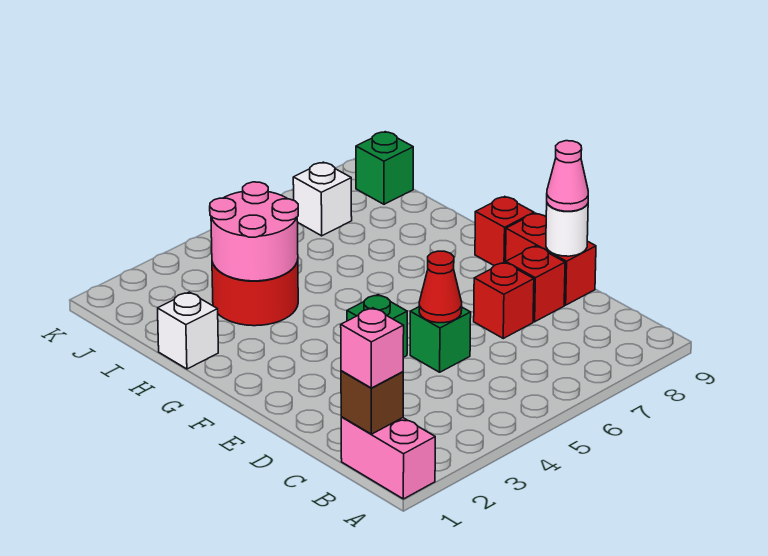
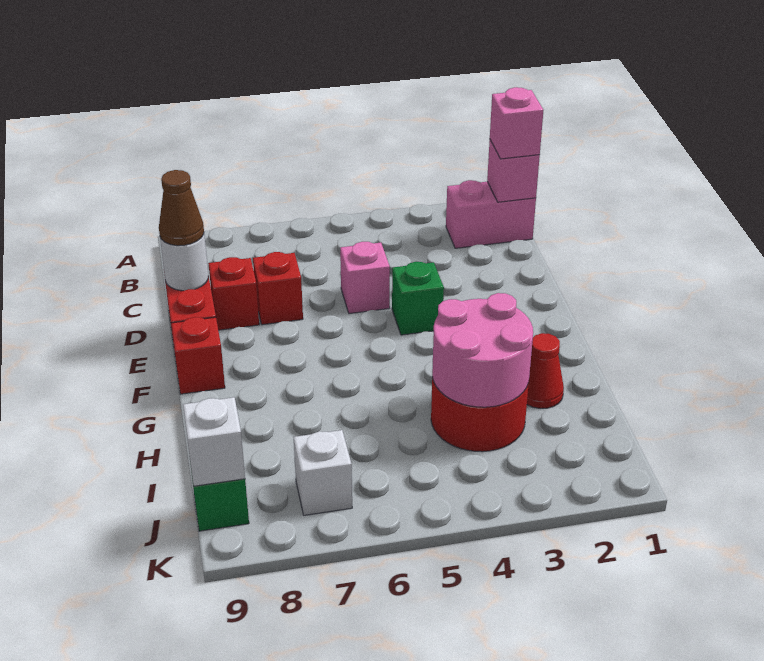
pink brick A1:B1 level 1 -> pink brick B1:B2 level 1
brown brick B1 level 2 -> pink brick B1 level 2
green brick D5 level 1 -> pink brick D5 level 1
red cone D5 level 2 -> red cone H2 level 1
pink cone D9 level 3 -> brown cone D9 level 3
white brick H1 level 1 -> white brick J9 level 2

